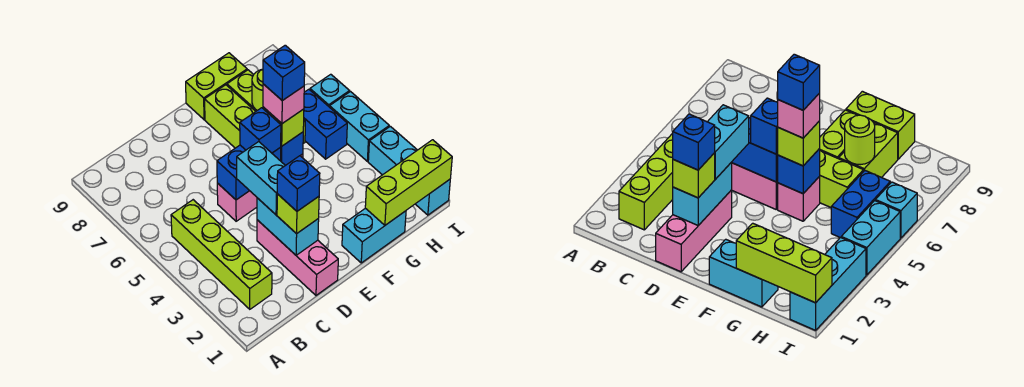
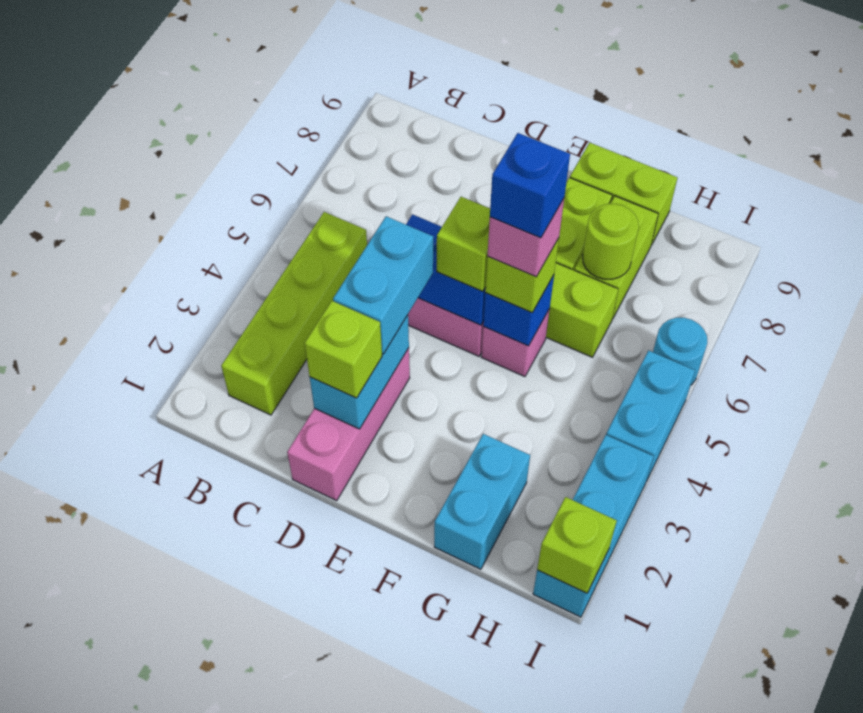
blue brick D2 level 4 -> none
blue brick E5 level 3 -> lime brick E5 level 3
cyan brick F1:G1 level 1 -> cyan brick G1:G2 level 1
lime brick G1:I1 level 2 -> lime brick I1 level 2
blue brick H5:H6 level 1 -> none
cyan brick I6 level 1 -> cyan round brick I6 level 1

